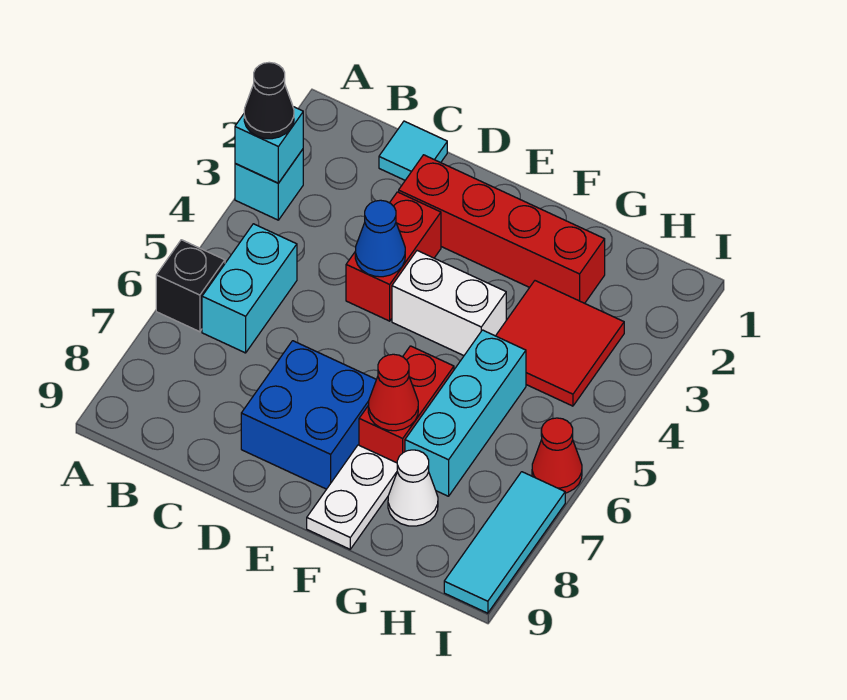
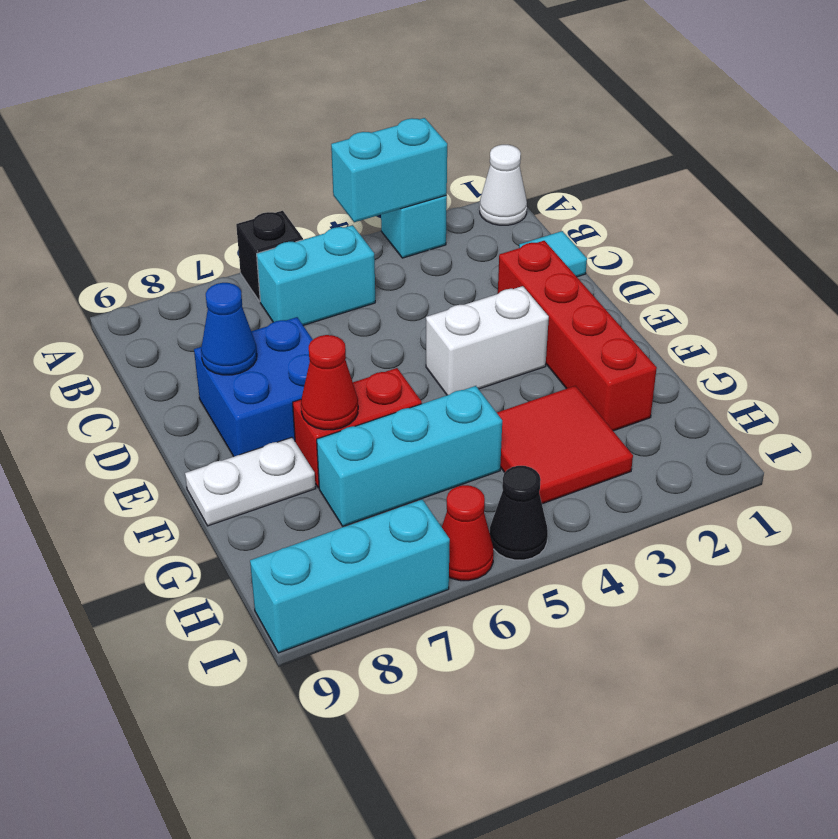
cyan brick A3 level 2 -> cyan brick A3:A4 level 2
black cone A3 level 3 -> black cone I5 level 1
red brick D3:D4 level 1 -> none
blue cone D4 level 2 -> blue cone D8 level 2
white brick E4:F4 level 1 -> white brick E3:E4 level 1
white cone G8 level 1 -> white cone A1 level 1
cyan tile I7:I9 level 1 -> cyan brick I7:I9 level 1

